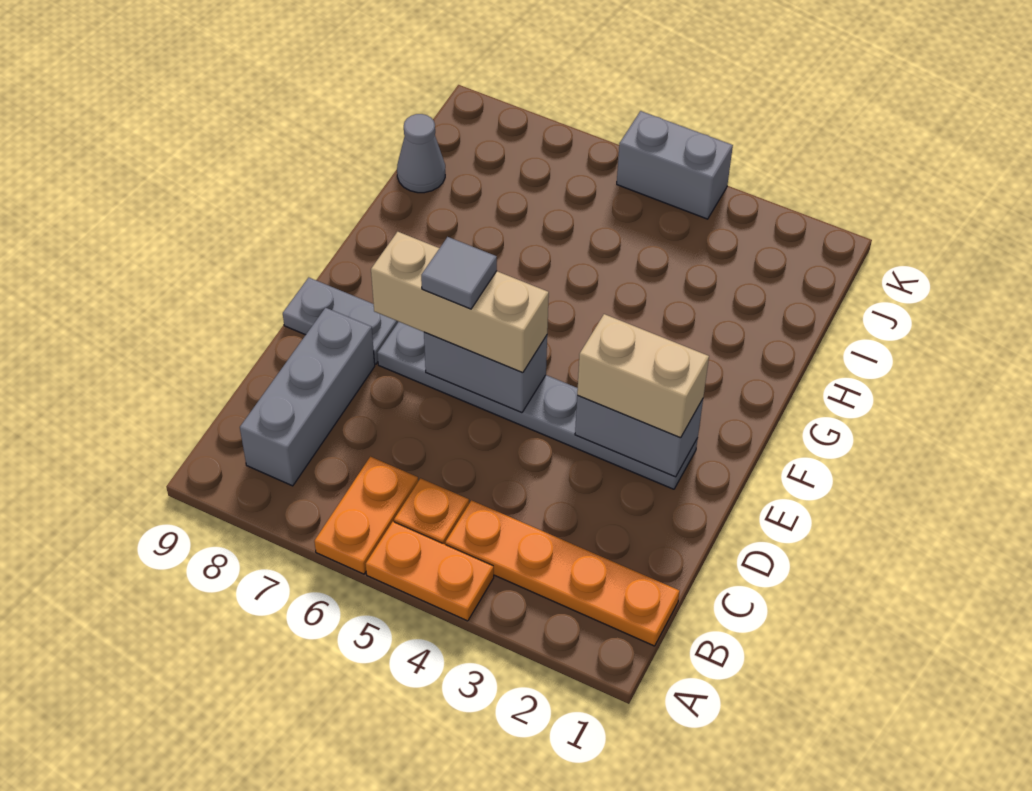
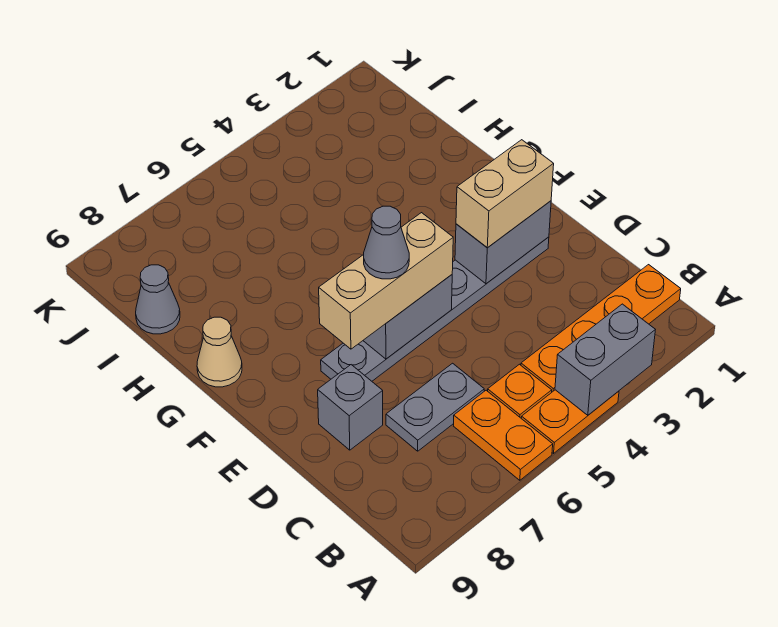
grey brick B8:D8 level 1 -> grey brick D8 level 1
grey tile E6 level 4 -> grey cone E6 level 4
grey plate E8:E9 level 1 -> grey plate C6:C7 level 1
none -> tan cone G9 level 1
grey brick K4:K5 level 1 -> grey brick A3:A4 level 2

